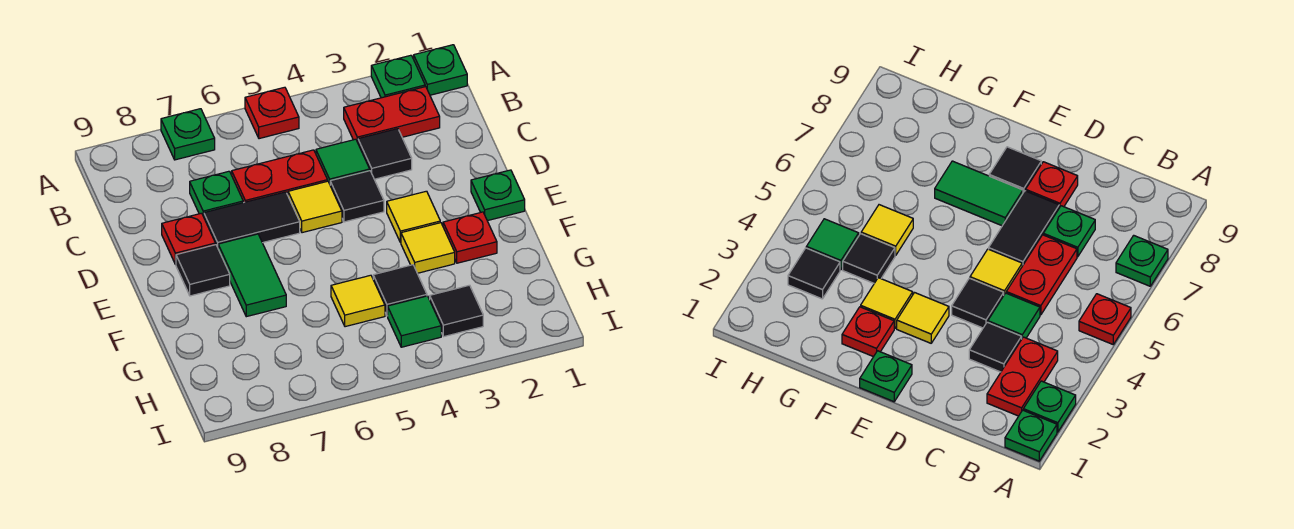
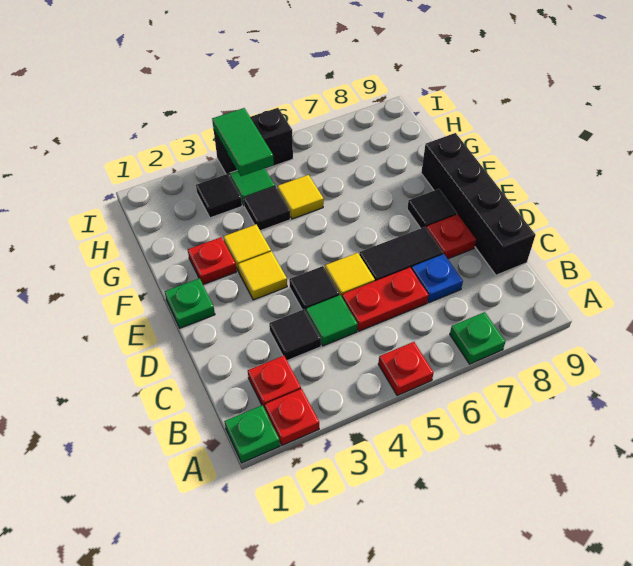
green plate A2 level 1 -> red plate A2 level 1
red plate B2:B3 level 1 -> red plate B2 level 1
green plate C7 level 1 -> blue plate C7 level 1
none -> black brick C9:F9 level 1
green tile E7:F7 level 1 -> green tile H4:I4 level 2
none -> black brick I4:I5 level 1

